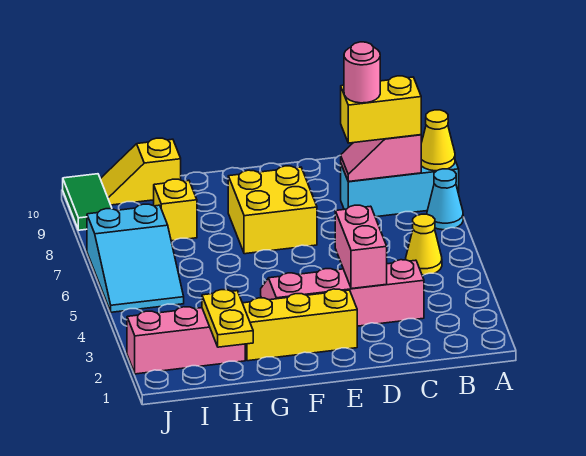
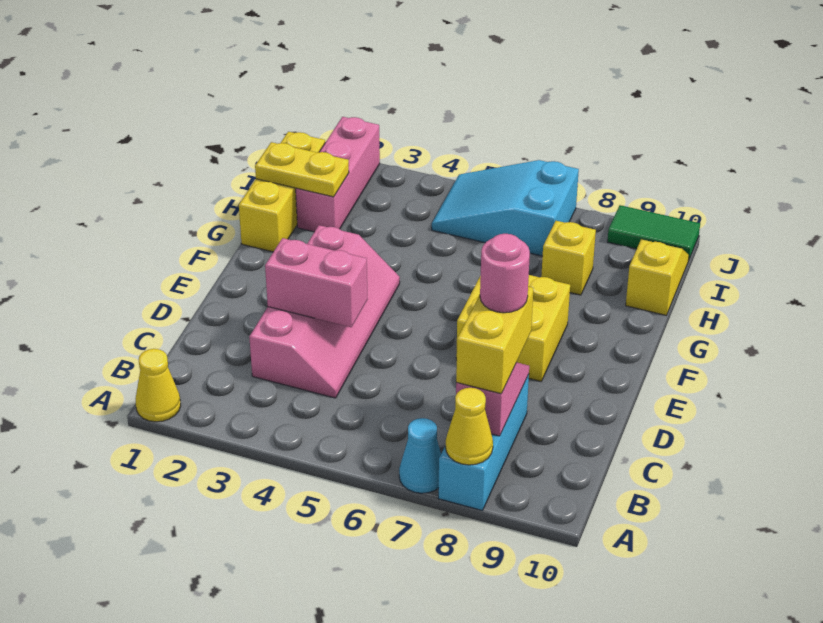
yellow cone B5 level 1 -> yellow cone A1 level 1
yellow brick E2:G2 level 1 -> yellow brick G1:I1 level 1

